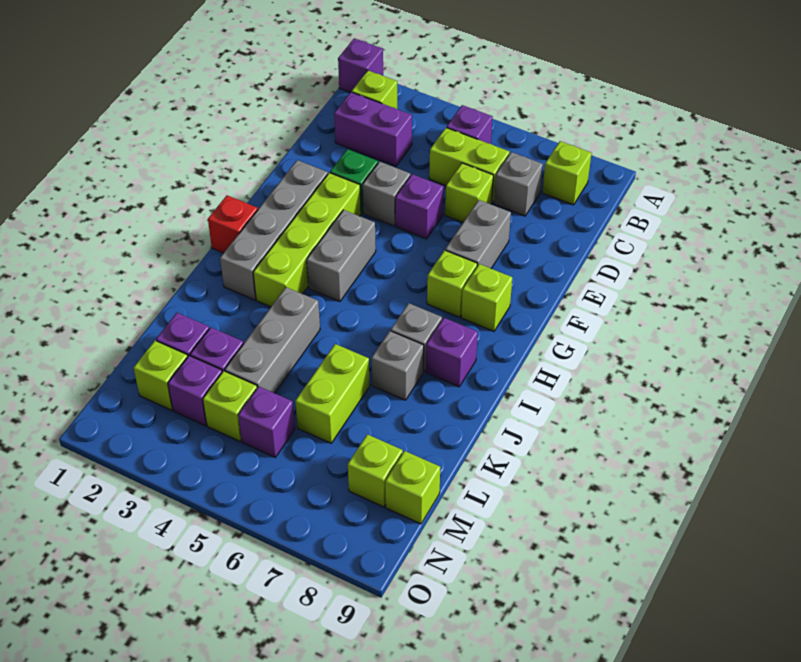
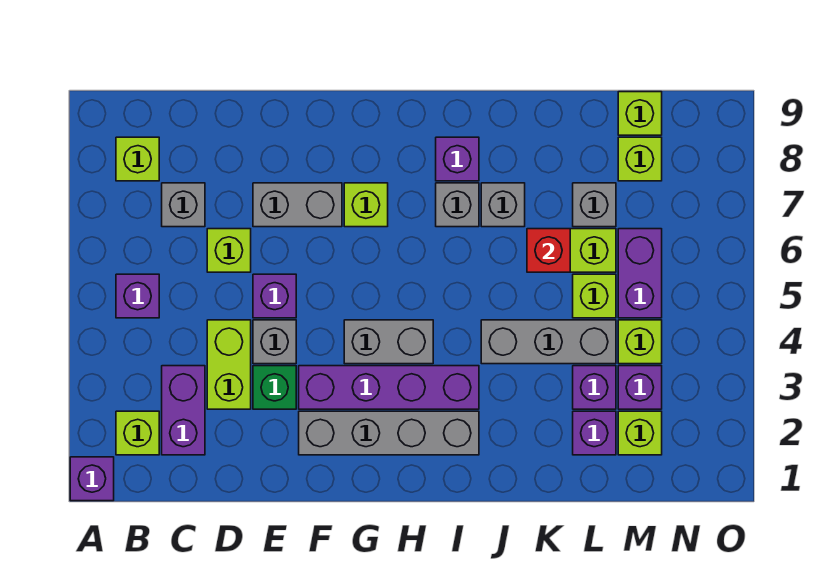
lime brick C5:C6 level 1 -> lime brick D3:D4 level 1
lime brick F3:I3 level 1 -> purple brick F3:I3 level 1
lime brick G8 level 1 -> lime brick L5 level 1
red brick H1 level 1 -> red brick K6 level 2
none -> grey brick L7 level 1
purple brick M5 level 1 -> purple brick M5:M6 level 1

